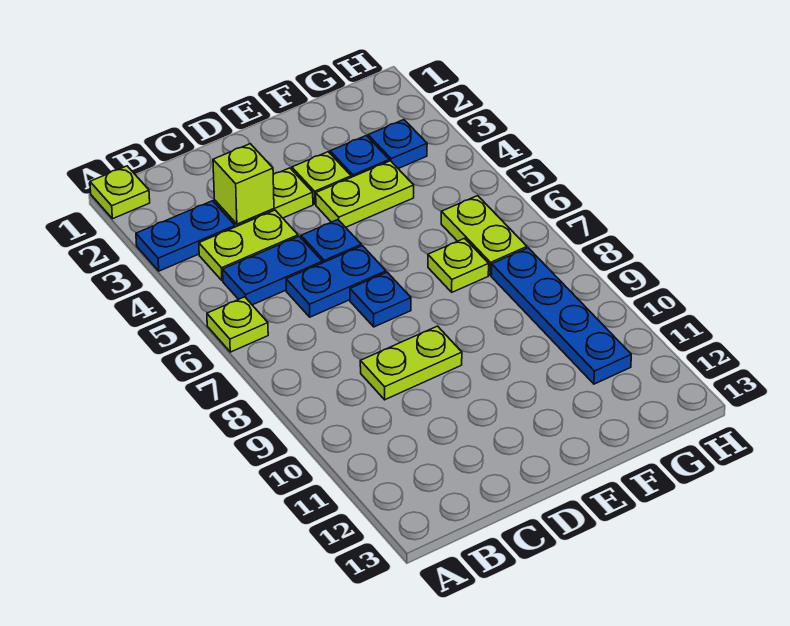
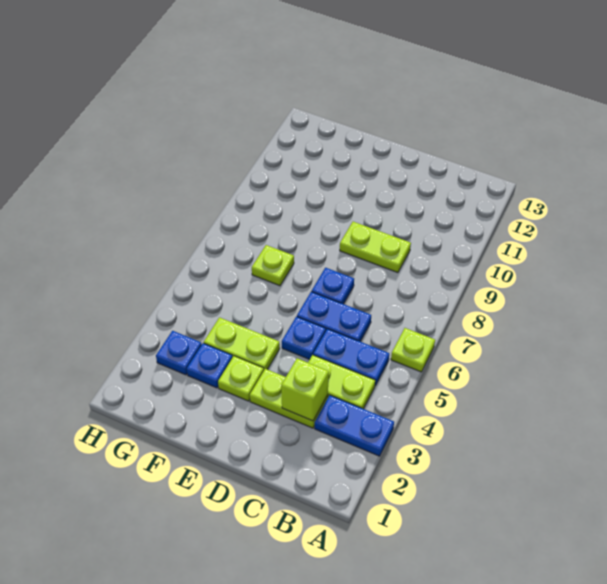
lime plate A1 level 1 -> none
lime plate G6:G7 level 1 -> none
blue plate G8:G11 level 1 -> none

